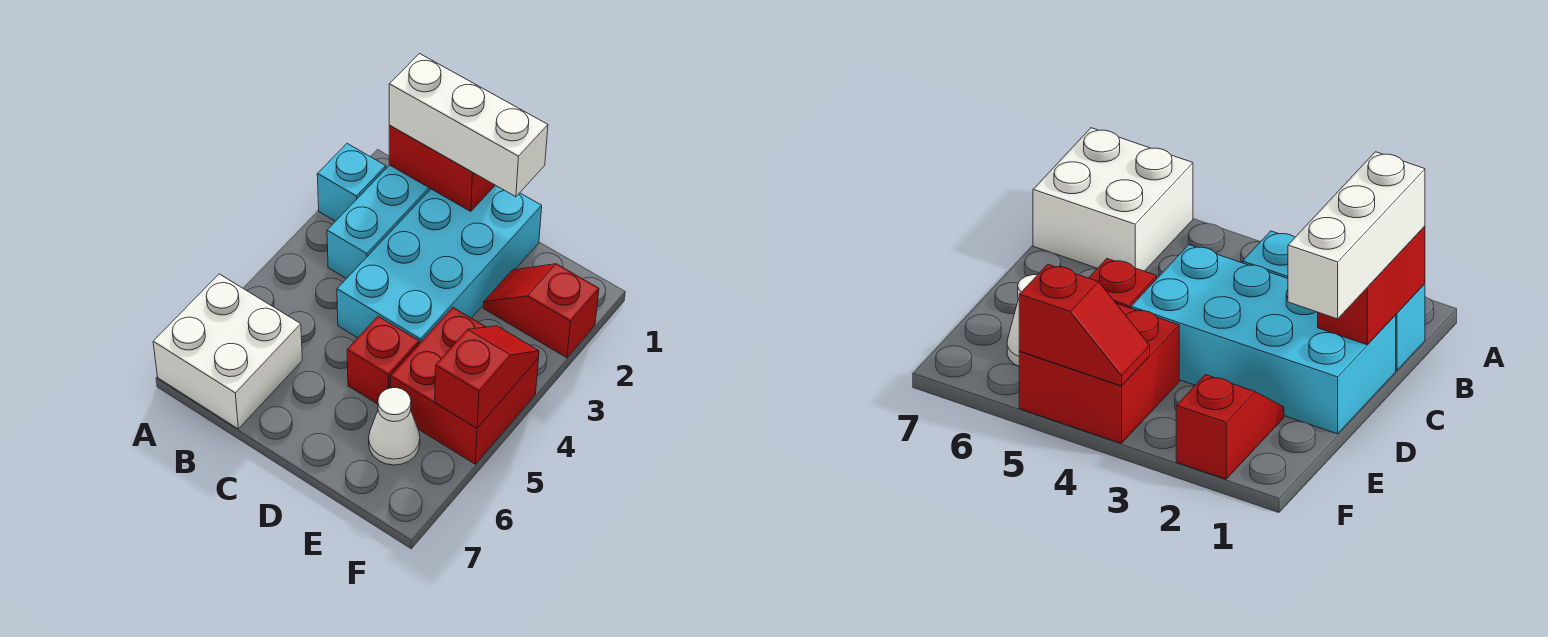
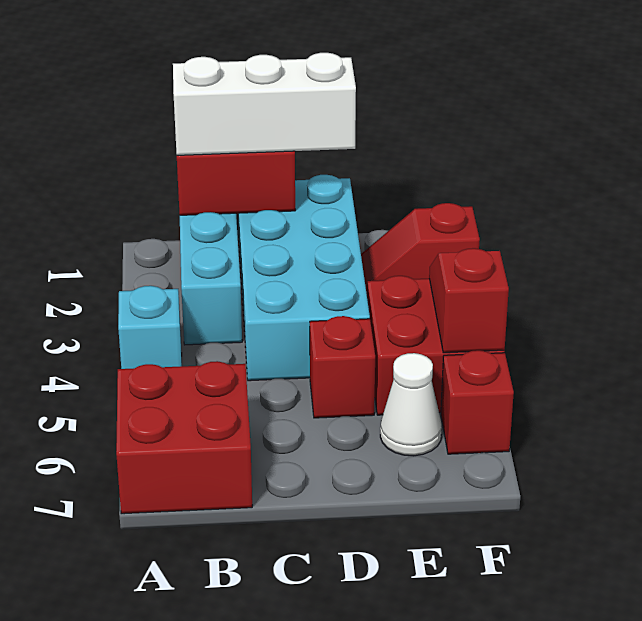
cyan brick A2 level 1 -> cyan brick A4 level 1
white brick A6:B7 level 1 -> red brick A6:B7 level 1
none -> red brick F6 level 1

